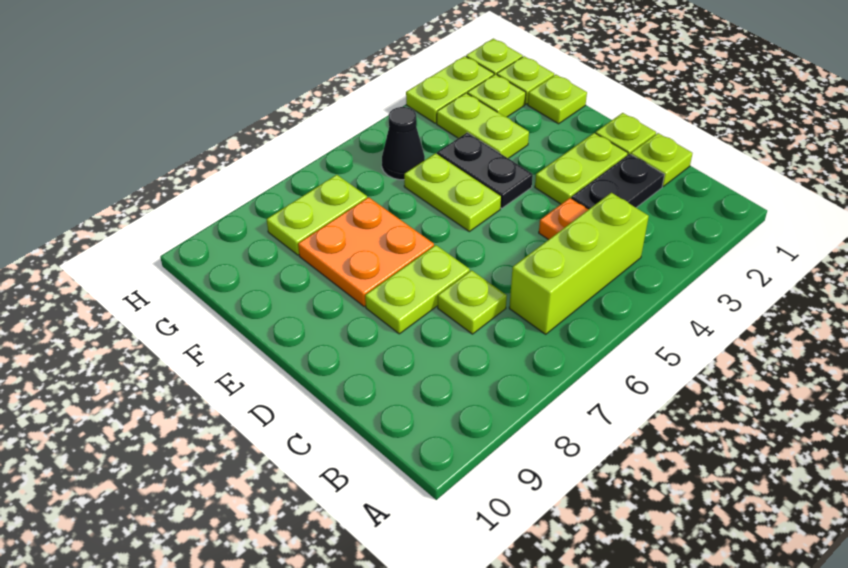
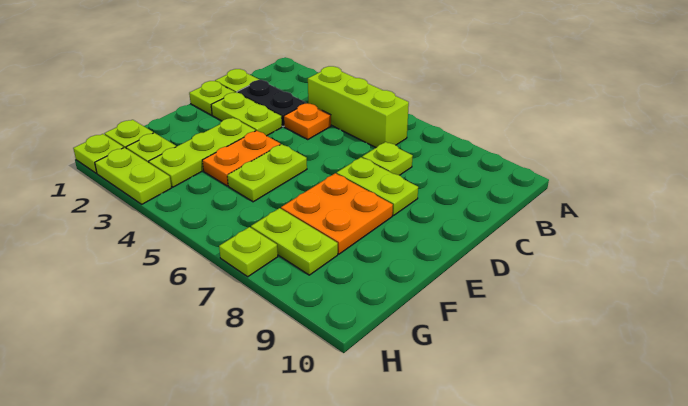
black plate E4:F4 level 1 -> orange plate E4:F4 level 1
lime plate F1 level 1 -> lime plate H7 level 1
lime plate F3:G3 level 1 -> lime plate E3:G3 level 1
black cone G5 level 1 -> none

